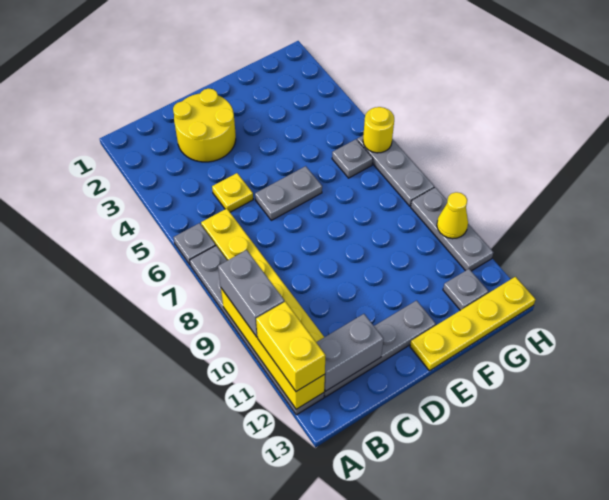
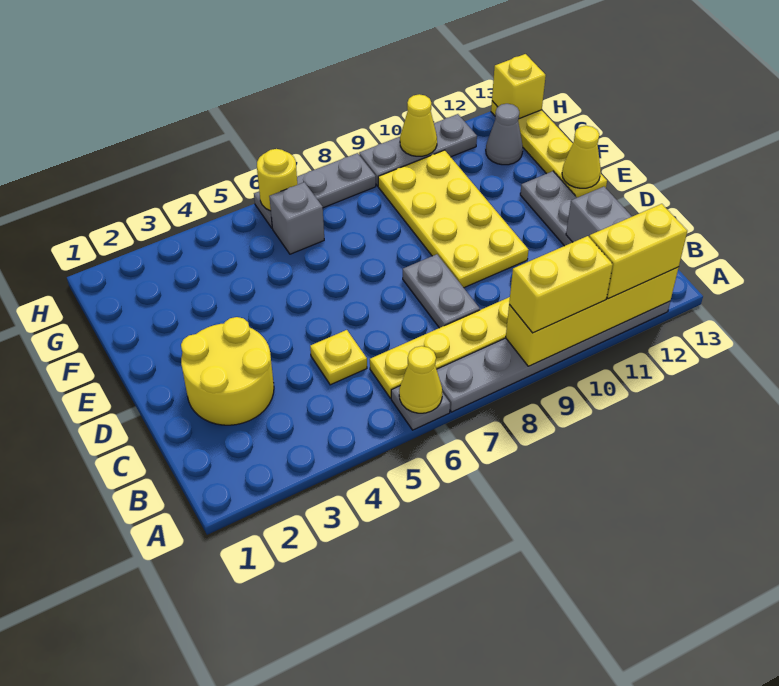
none -> yellow cone A6 level 2
grey brick A9:A10 level 3 -> yellow brick A9:A10 level 3
grey plate D6:E6 level 1 -> grey plate C8:D8 level 1
none -> yellow plate D9:G10 level 1
none -> yellow cone E13 level 2
grey plate G6 level 1 -> grey brick G6 level 1
grey plate G12 level 1 -> grey cone G12 level 1
none -> yellow brick H13 level 2

